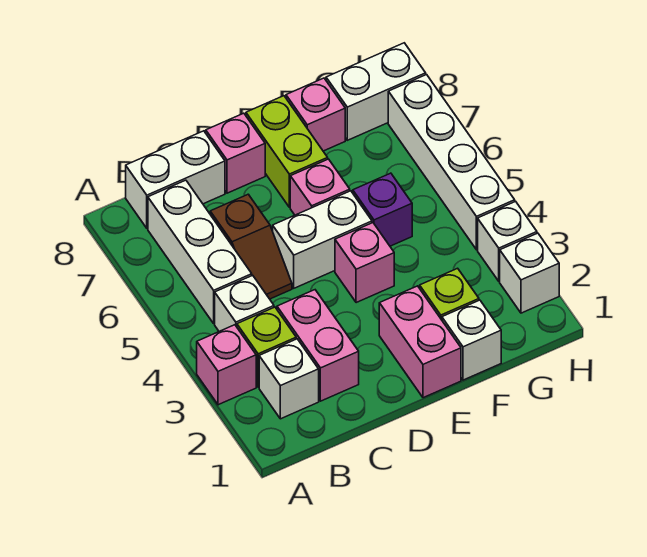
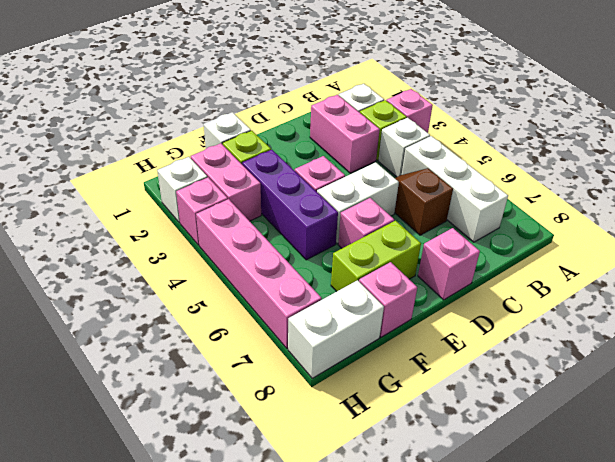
white brick B8:C8 level 1 -> none
pink brick E1:E2 level 1 -> pink brick G2:G3 level 1
lime brick E7:E8 level 1 -> lime brick E7:F7 level 1
purple brick F5 level 1 -> purple brick F3:F5 level 1
white brick H3 level 1 -> pink brick H3 level 1
white brick H4:H7 level 1 -> pink brick H4:H7 level 1

